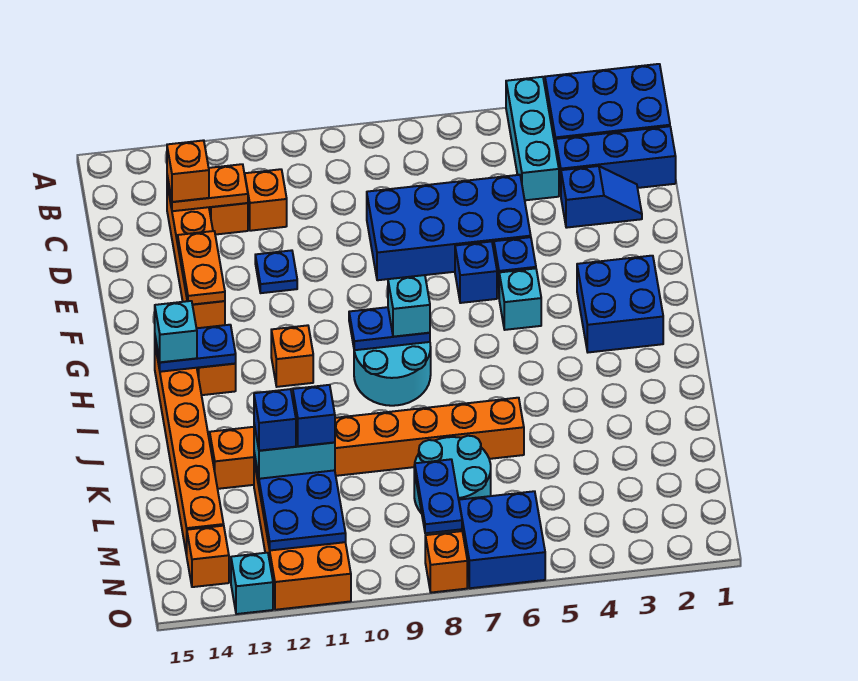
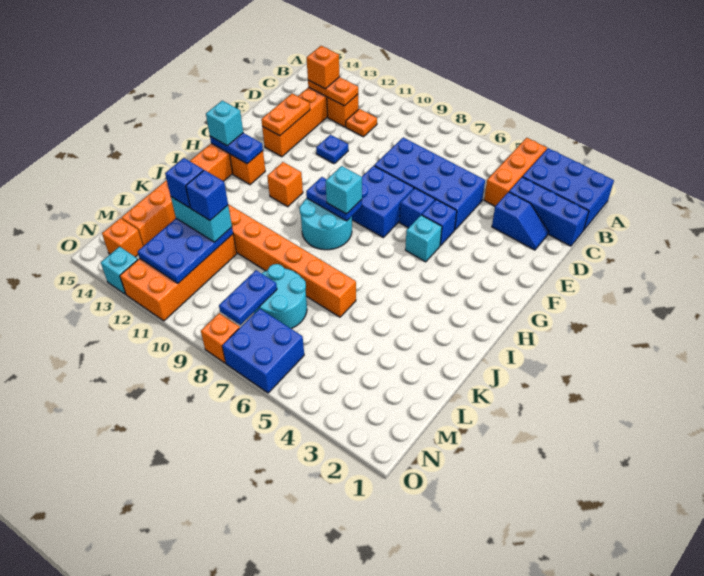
cyan brick A4:C4 level 1 -> orange brick A4:C4 level 1
orange brick C11 level 1 -> orange plate C11 level 1
blue brick G2:H3 level 1 -> blue brick F7:G8 level 1

